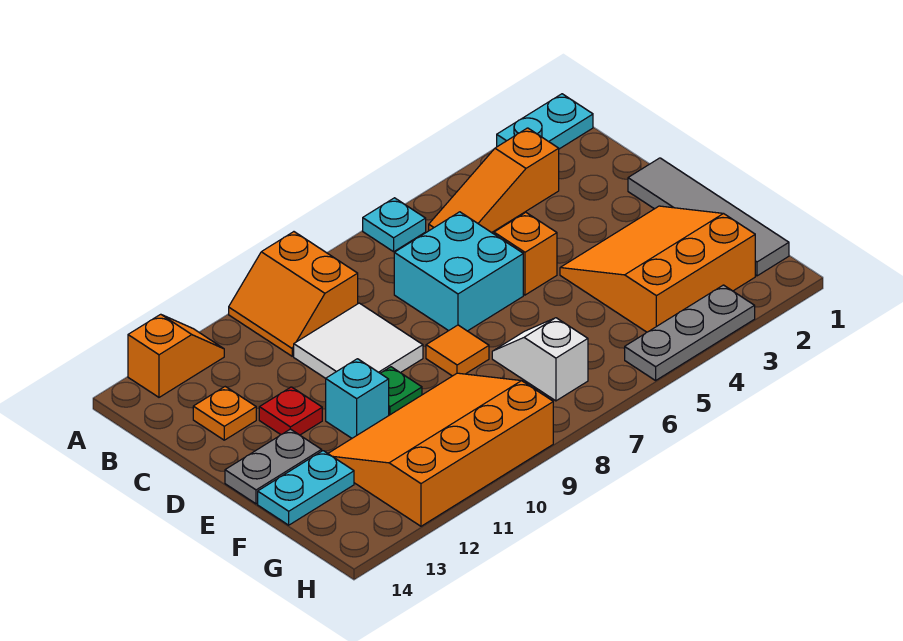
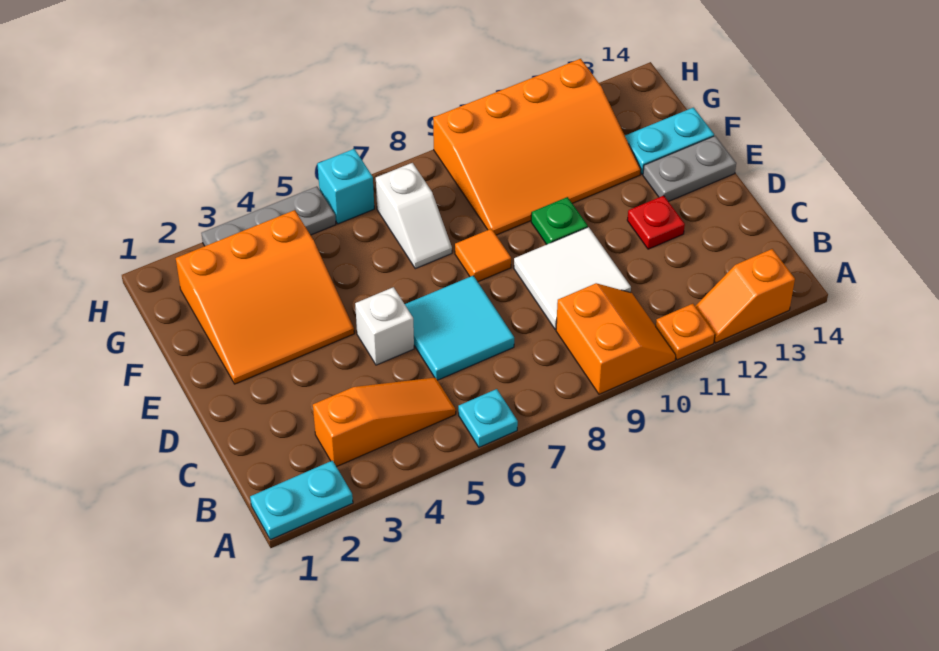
cyan brick C6:D7 level 1 -> cyan tile C6:D7 level 1
orange plate C13 level 1 -> orange plate A11 level 1
grey tile D1:G1 level 1 -> none
orange brick D5 level 1 -> white brick D5 level 1
cyan brick E11 level 1 -> cyan brick H6 level 1

